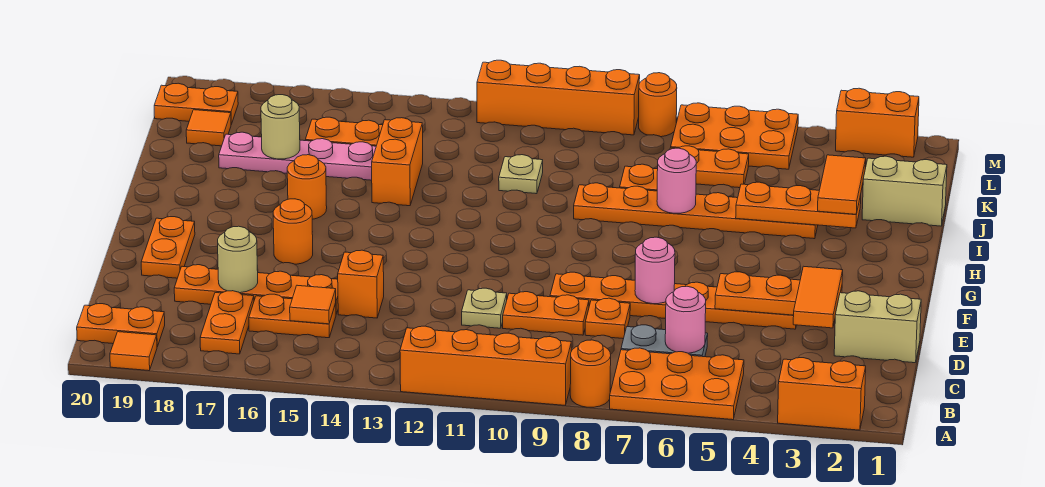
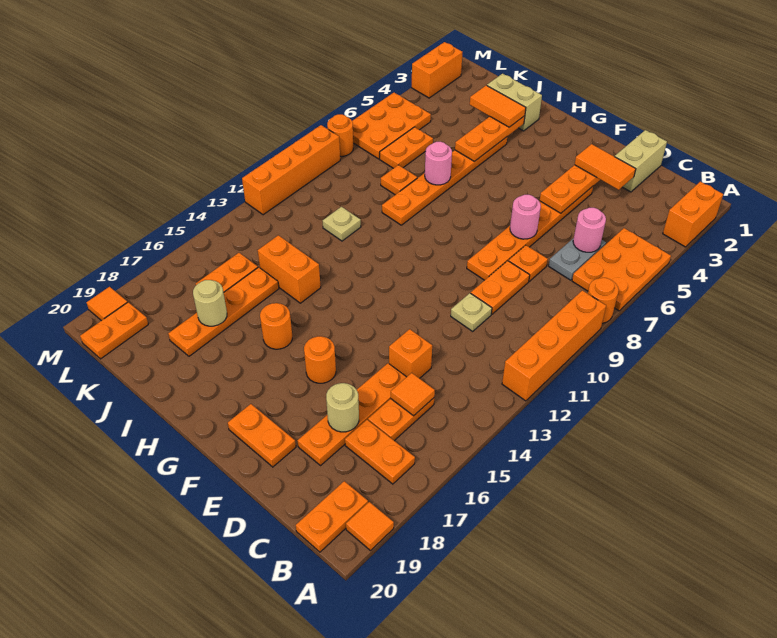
tan brick J1:J2 level 1 -> tan brick I2:J2 level 1
pink plate J15:J18 level 1 -> orange plate J15:J18 level 1
orange tile K19 level 1 -> orange tile M19 level 1

